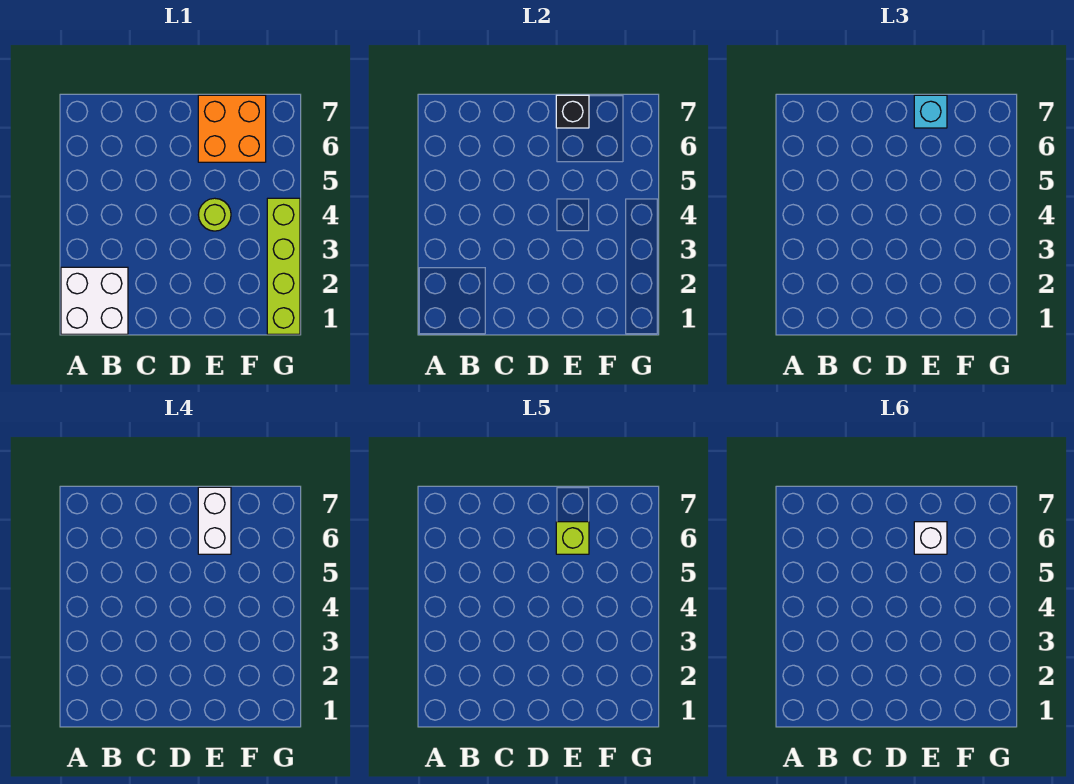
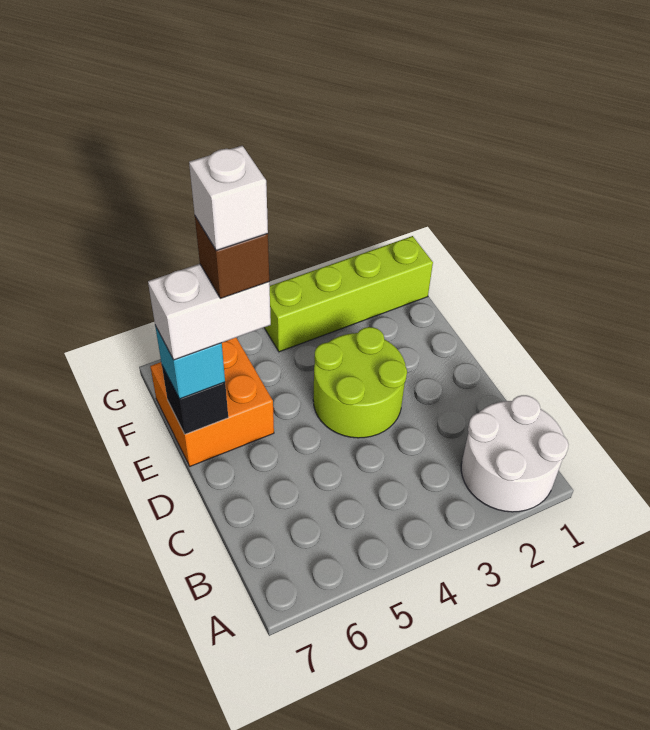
white brick A1:B2 level 1 -> white round brick A1:B2 level 1
lime round brick E4 level 1 -> lime round brick D3:E4 level 1
lime brick E6 level 5 -> brown brick E6 level 5

